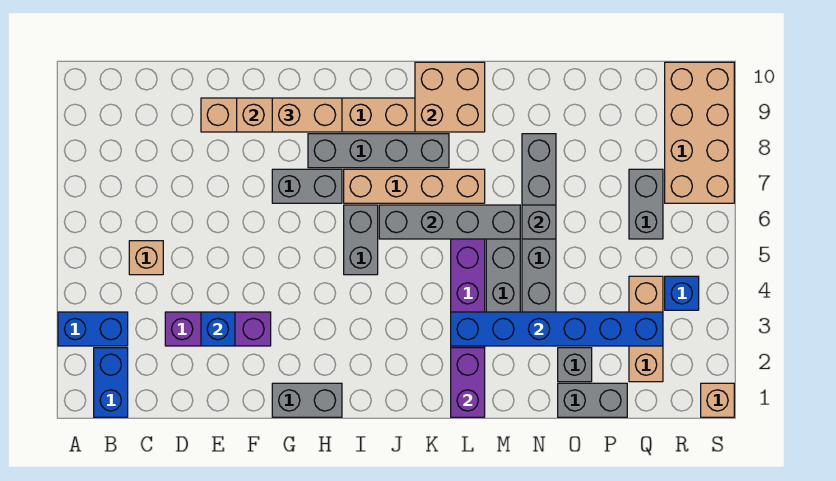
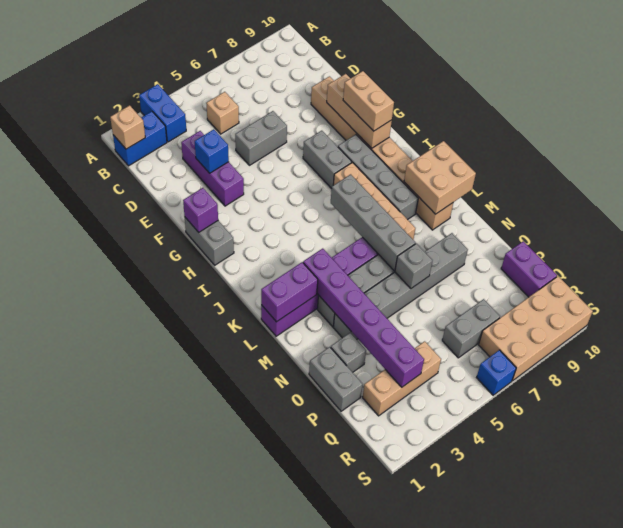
none -> purple brick G1 level 2
grey brick I5:I6 level 1 -> grey brick E5:E6 level 1
blue brick L3:Q3 level 2 -> purple brick L3:Q3 level 2
none -> purple brick P10:Q10 level 1
blue brick R4 level 1 -> blue brick S6 level 1
tan brick S1 level 1 -> tan brick B1 level 2

